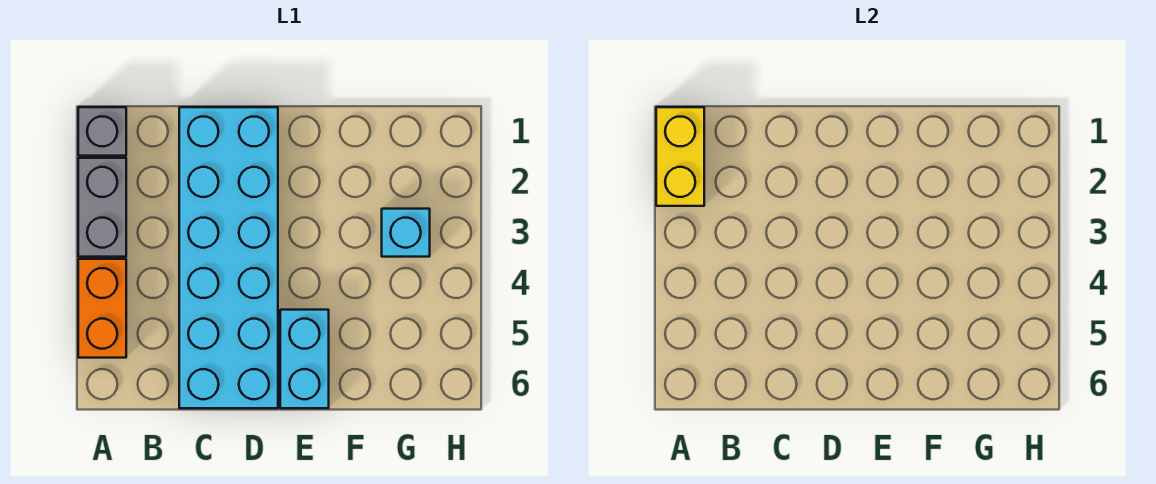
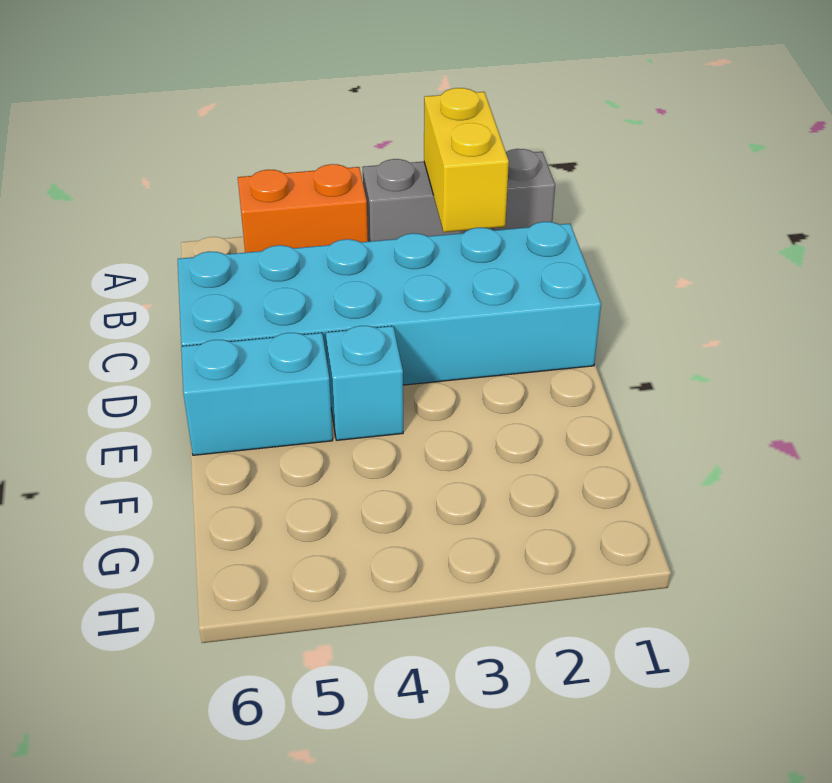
yellow brick A1:A2 level 2 -> yellow brick A2:B2 level 2
cyan brick G3 level 1 -> cyan brick E4 level 1

